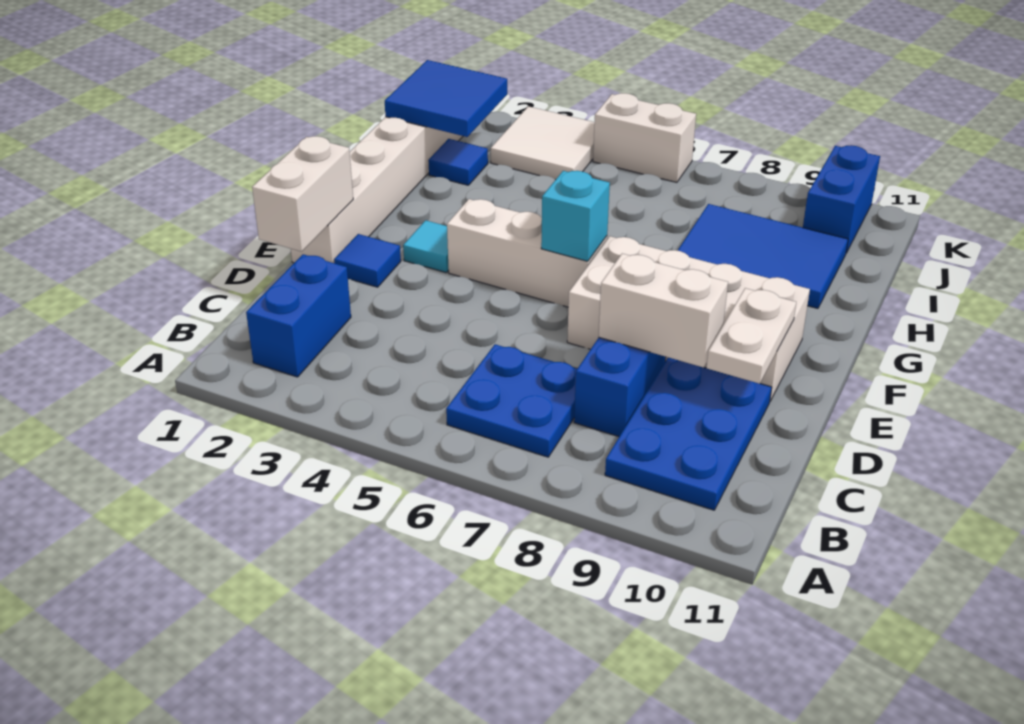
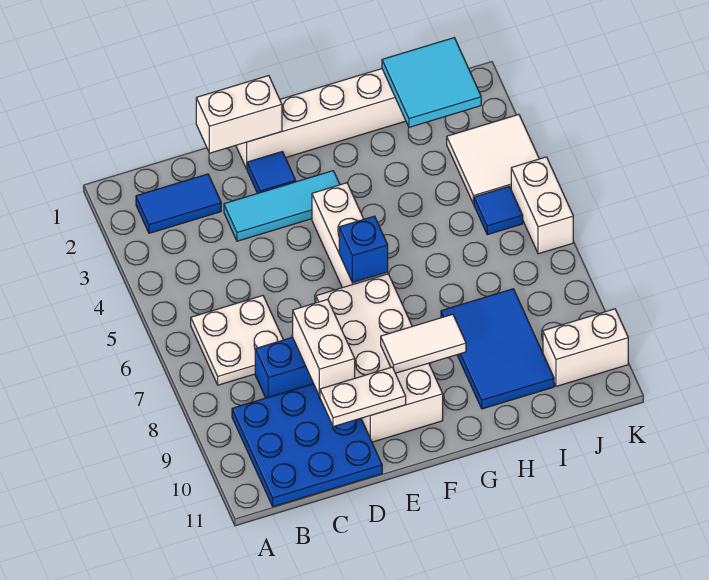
blue brick B2:C2 level 1 -> blue tile B2:C2 level 1
blue plate B6:C7 level 1 -> white plate B6:C7 level 1
blue plate B9:D10 level 1 -> blue plate B9:D11 level 1
cyan tile F3 level 1 -> cyan tile D3:F3 level 1
cyan brick F6 level 2 -> blue brick F6 level 2
none -> white tile F9:G9 level 2
blue tile I1:J2 level 2 -> cyan tile I1:J2 level 2
blue tile I2 level 1 -> blue tile J5 level 1
blue brick J10:K10 level 1 -> white brick J10:K10 level 1

